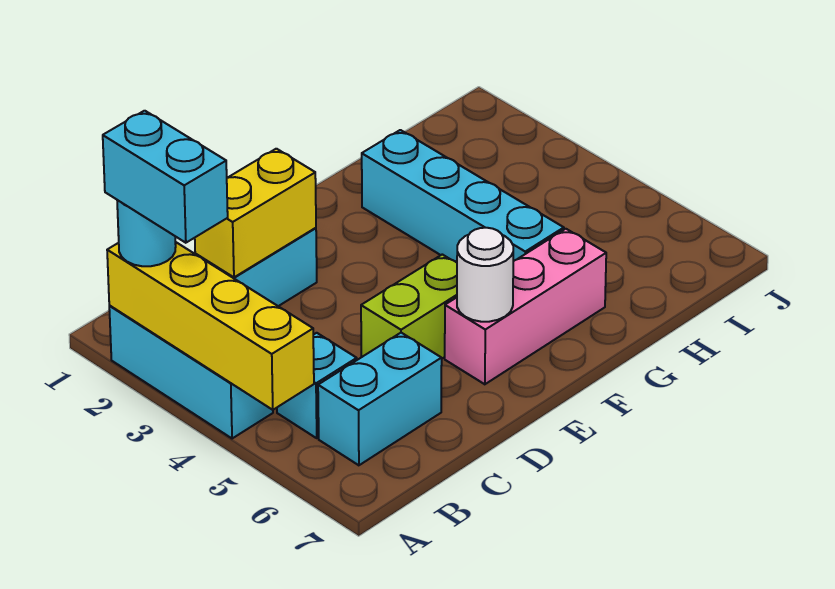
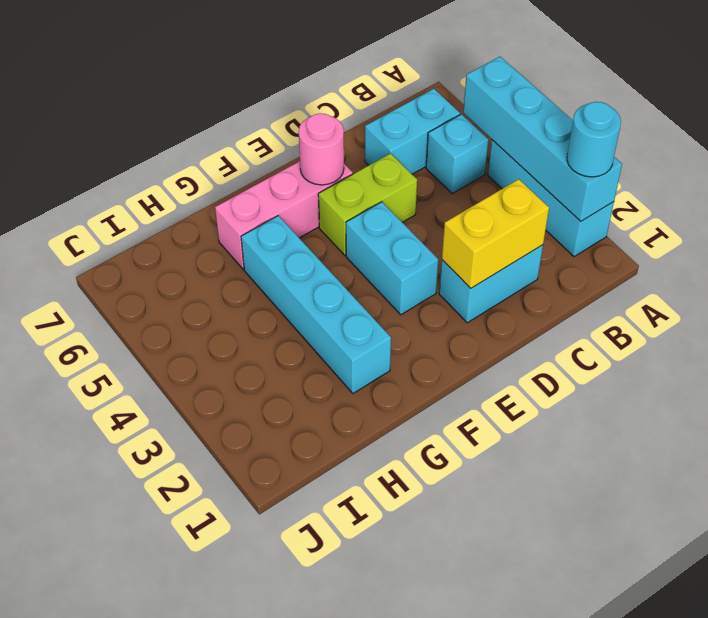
yellow brick A2:A5 level 2 -> cyan brick A2:A5 level 2
cyan brick A2:A3 level 4 -> cyan brick E3:E4 level 1
white round brick E6 level 2 -> pink round brick E6 level 2

